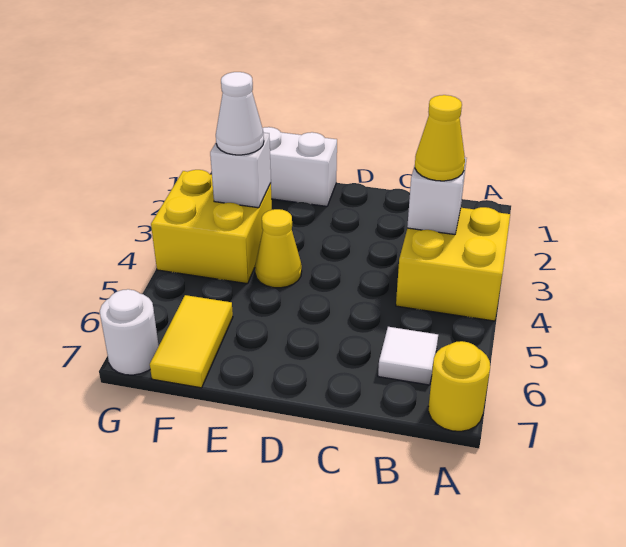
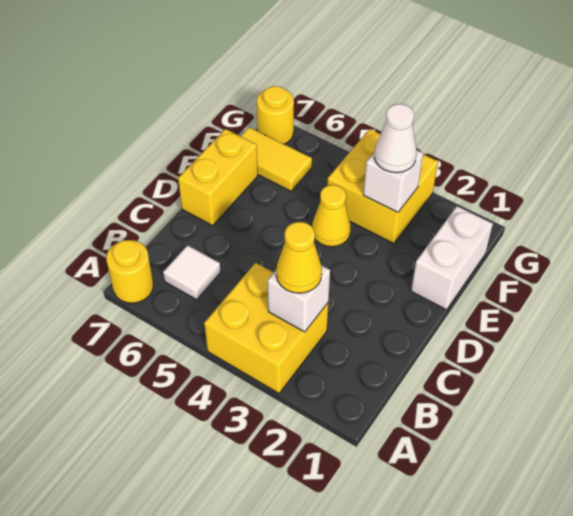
none -> yellow brick D7:E7 level 1
white round brick G7 level 1 -> yellow round brick G7 level 1

